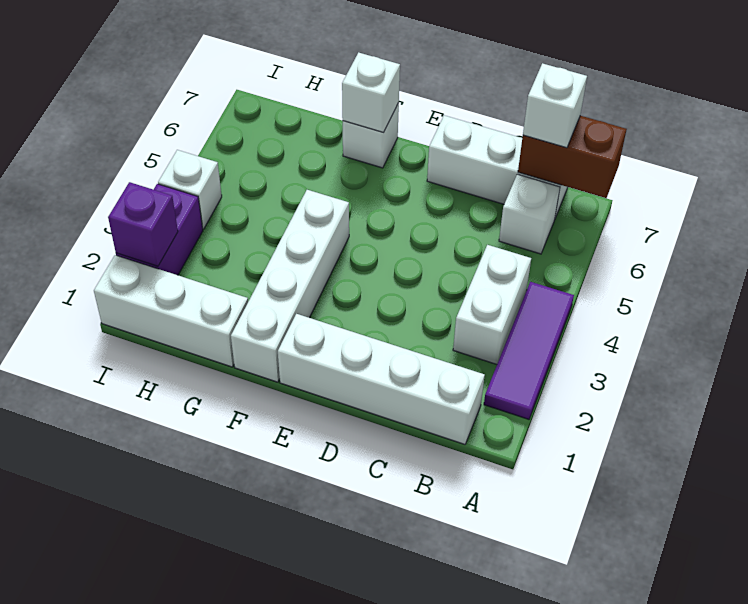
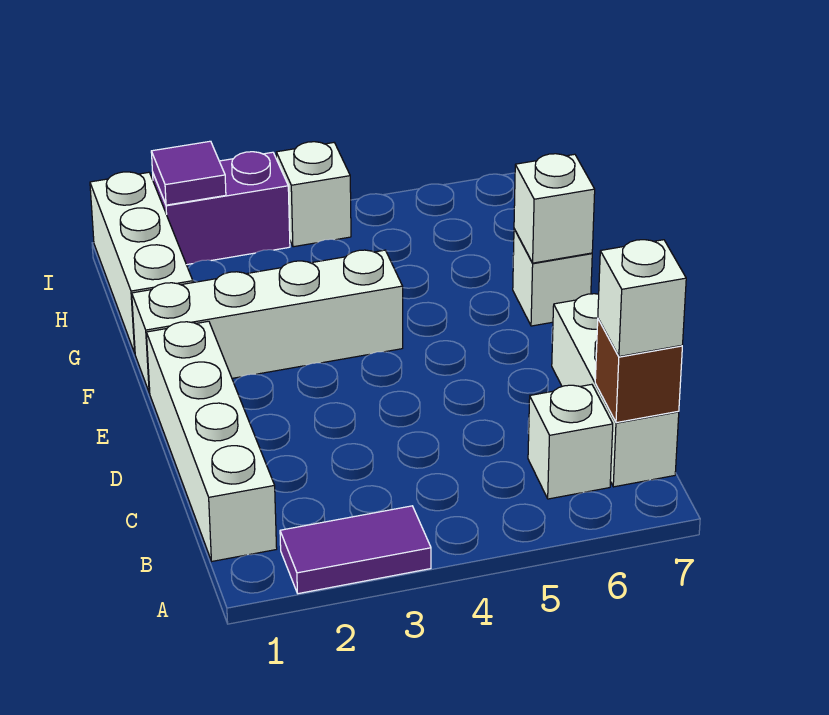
purple tile A2:A4 level 1 -> purple tile A2:A3 level 1
brown brick A7:B7 level 2 -> brown brick B7 level 2
white brick B3:B4 level 1 -> none
purple brick I2 level 2 -> purple tile I2 level 2

